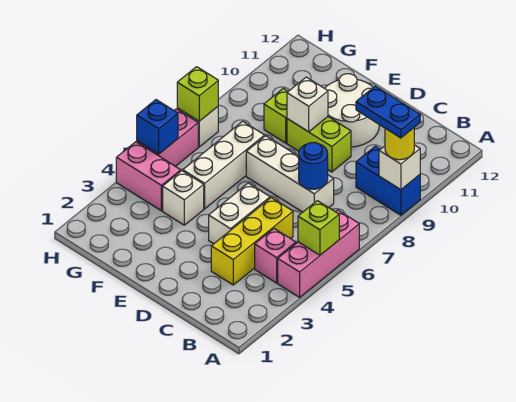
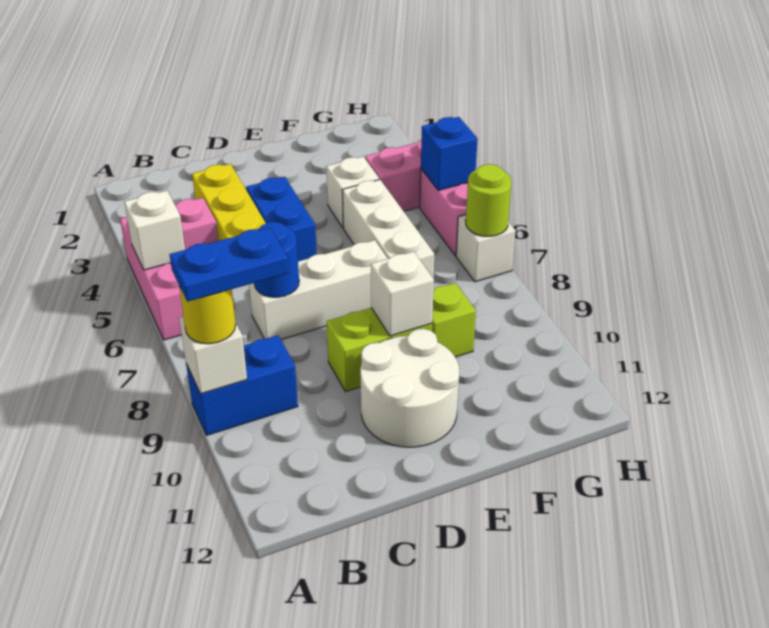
lime brick A5 level 2 -> white brick A5 level 2
white brick D4:D5 level 1 -> blue brick D4:D5 level 1
lime brick H7 level 2 -> lime round brick H7 level 2

